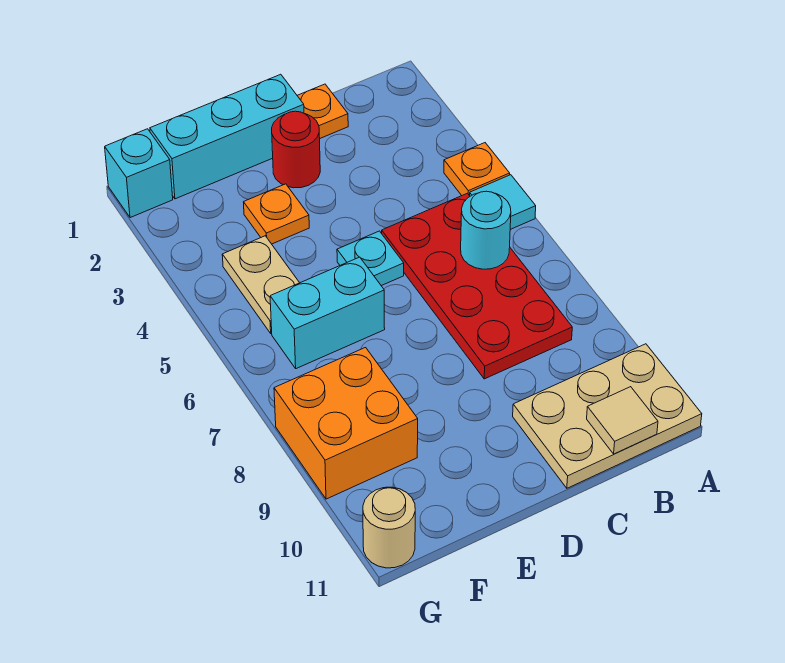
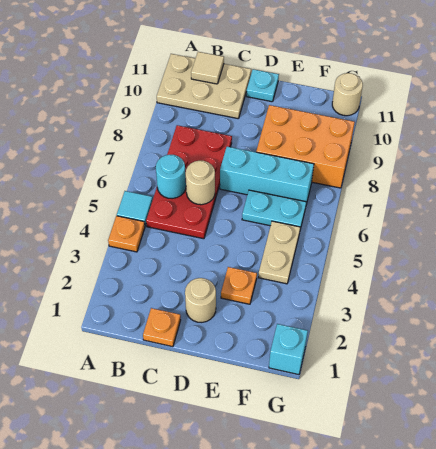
none -> tan round brick C6 level 2
cyan brick D1:F1 level 1 -> cyan brick D7:F7 level 1
red round brick D2 level 1 -> tan round brick D2 level 1
cyan plate D5 level 1 -> cyan plate D11 level 1
cyan brick E6:F6 level 1 -> cyan plate E6:F6 level 1
orange brick F8:G9 level 1 -> orange brick E8:G9 level 1

